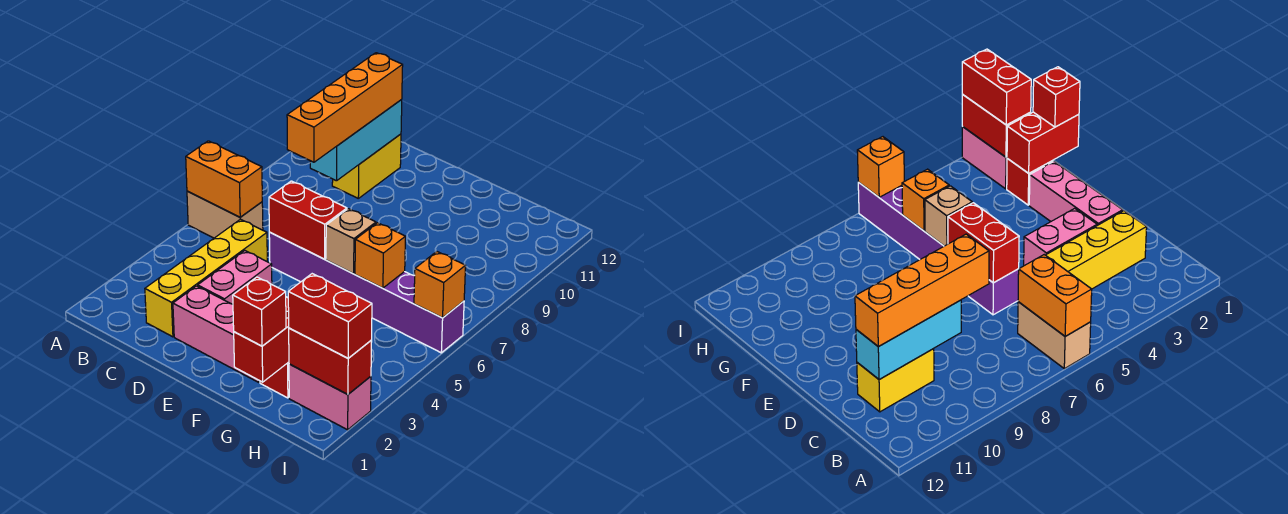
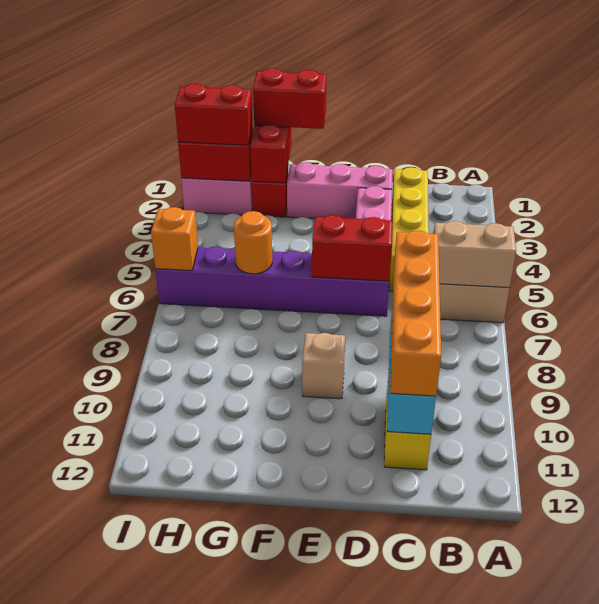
orange brick A6:B6 level 2 -> tan brick A6:B6 level 2
tan brick F6 level 2 -> tan brick E9 level 1
red brick G1 level 3 -> red brick F1:G1 level 3
orange brick G6 level 2 -> orange round brick G6 level 2

